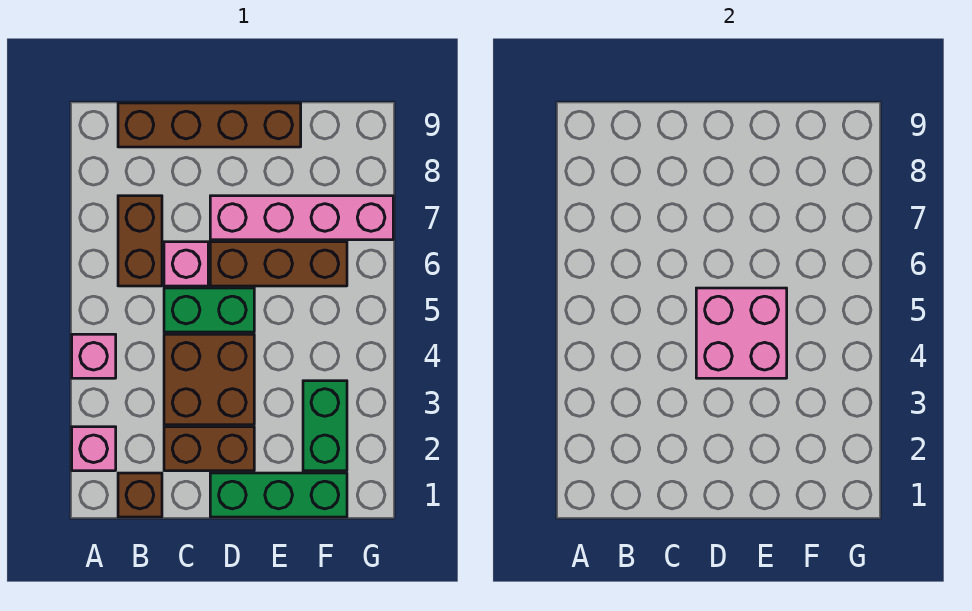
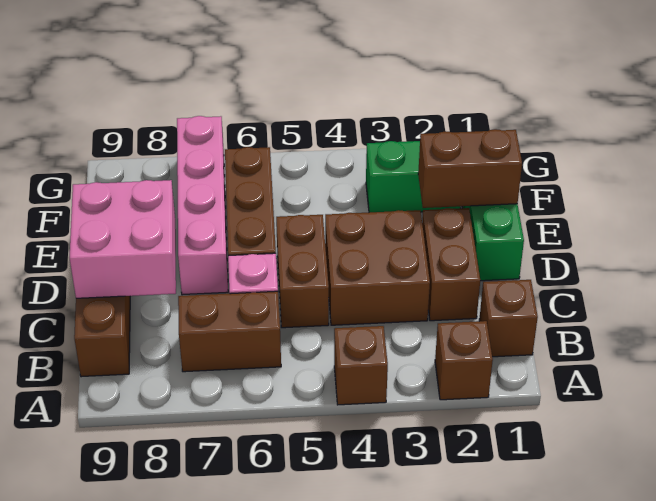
pink brick A2 level 1 -> brown brick A2 level 1
pink brick A4 level 1 -> brown brick A4 level 1
green brick C5:D5 level 1 -> brown brick C5:D5 level 1
pink brick D4:E5 level 2 -> pink brick C8:D9 level 2
none -> brown brick E1:E2 level 2

